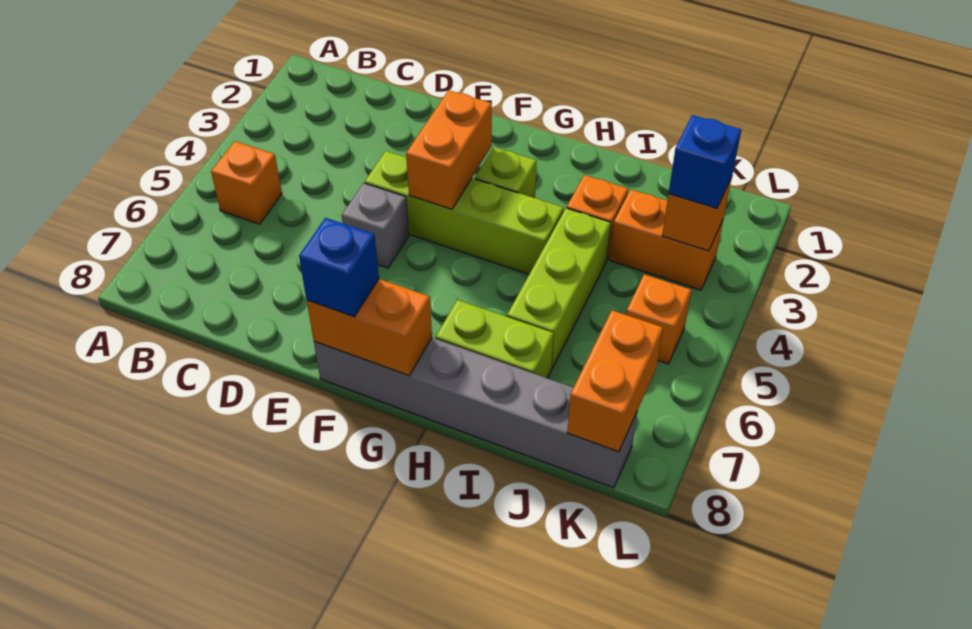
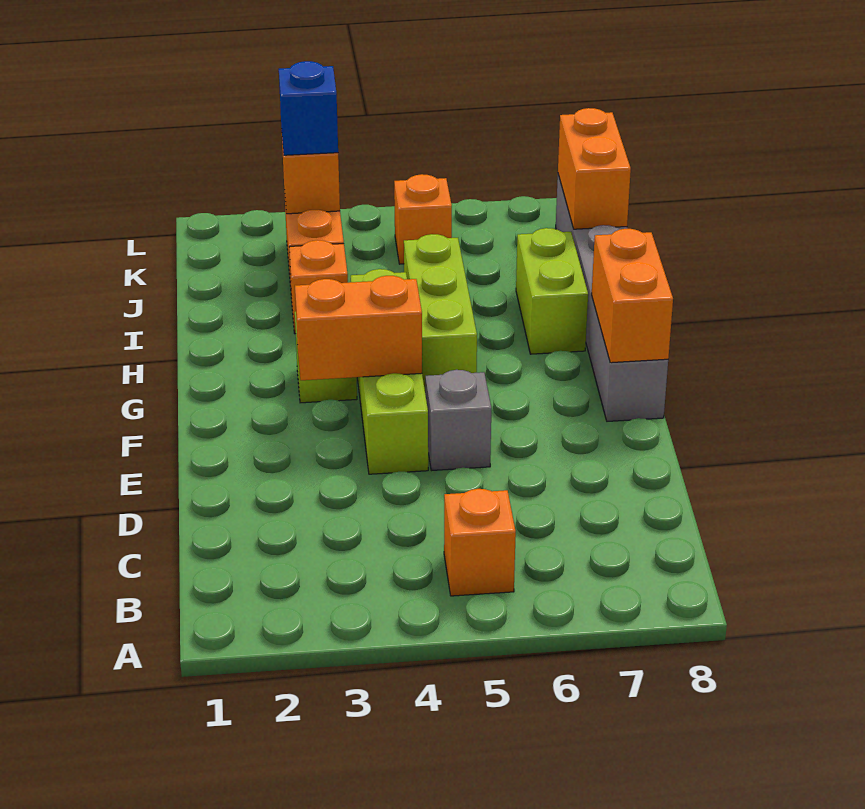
blue brick F8 level 3 -> none
lime brick I4:I6 level 1 -> lime brick G5:I5 level 1
orange brick K7:K8 level 2 -> orange brick J8:K8 level 2

